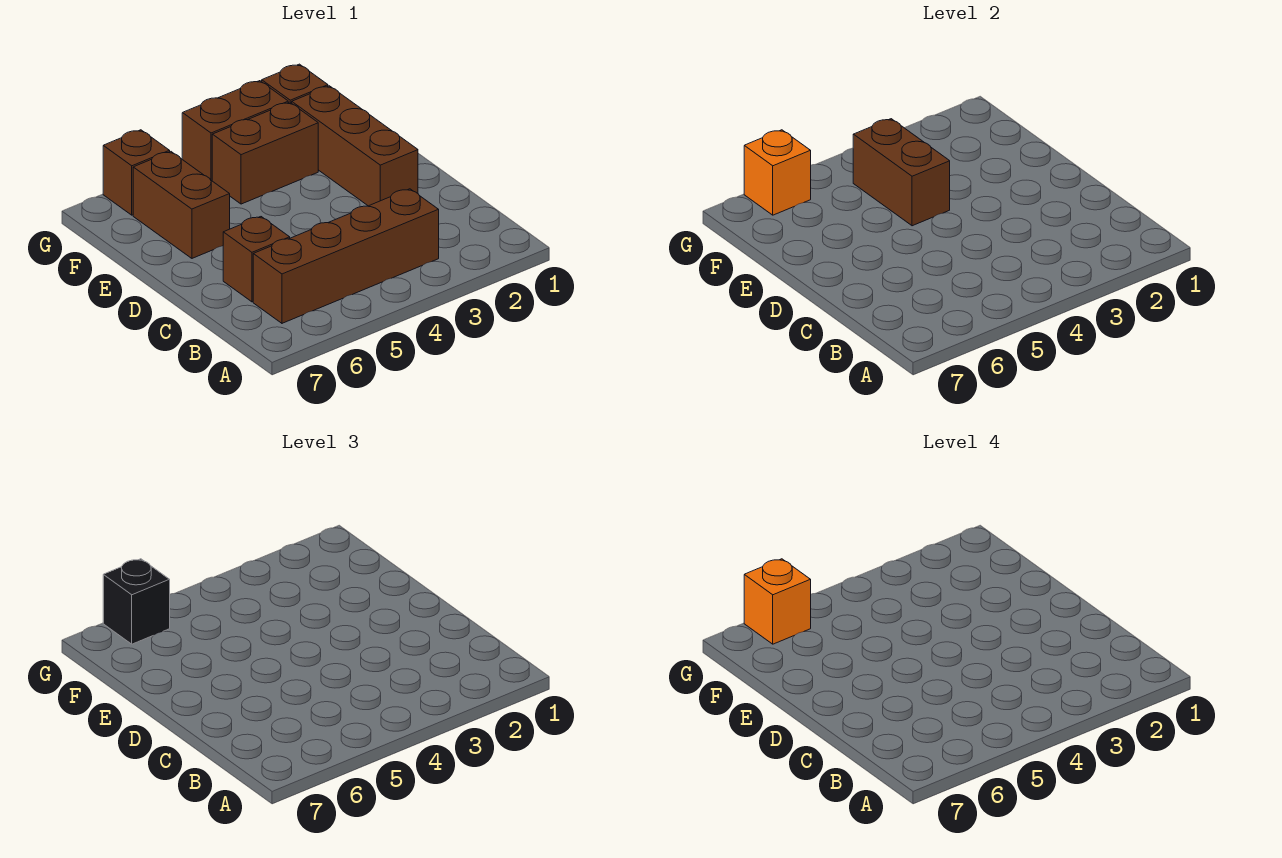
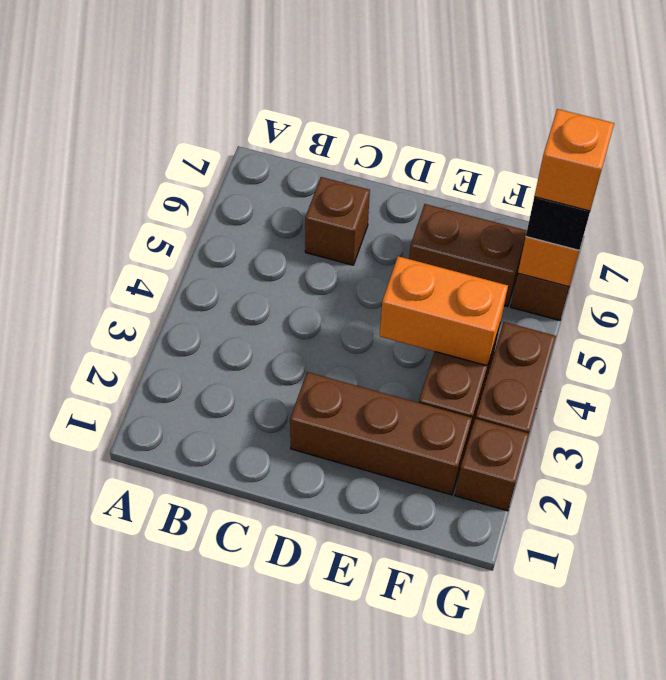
brown brick B3:B6 level 1 -> none
brown brick E4:F4 level 2 -> orange brick E4:F4 level 2

